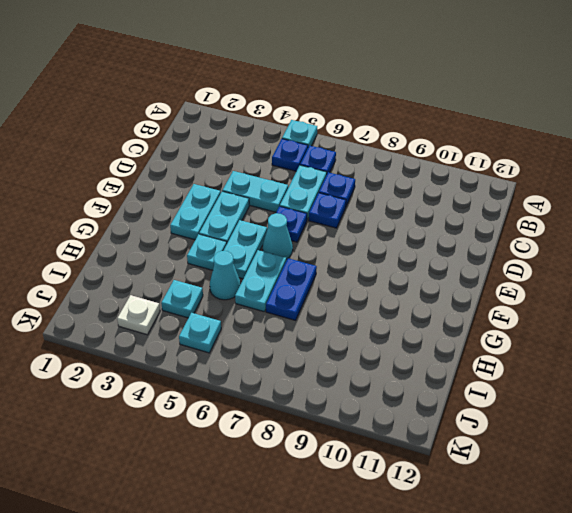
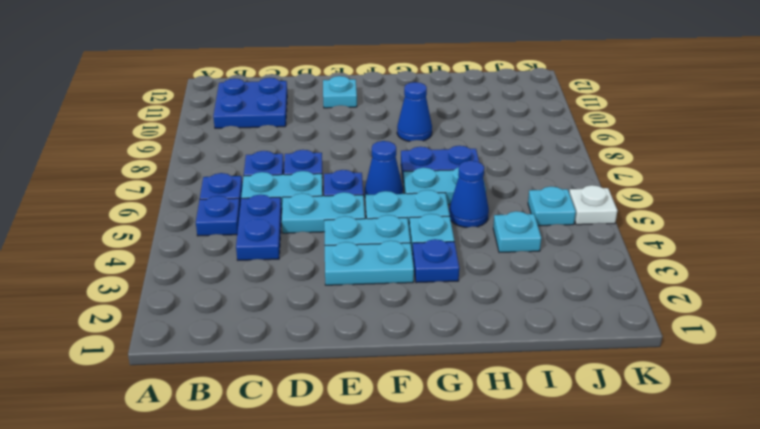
cyan plate A5 level 1 -> cyan plate E11 level 1
none -> blue plate B10:C11 level 1
none -> blue plate C4:C5 level 1
cyan plate D4:D5 level 1 -> cyan plate D5:E5 level 1
cyan cone F6 level 1 -> blue cone F6 level 1
none -> blue plate G3 level 1
none -> blue cone G9 level 1
cyan cone H5 level 1 -> blue cone H5 level 1
white plate J3 level 1 -> white plate K5 level 1

